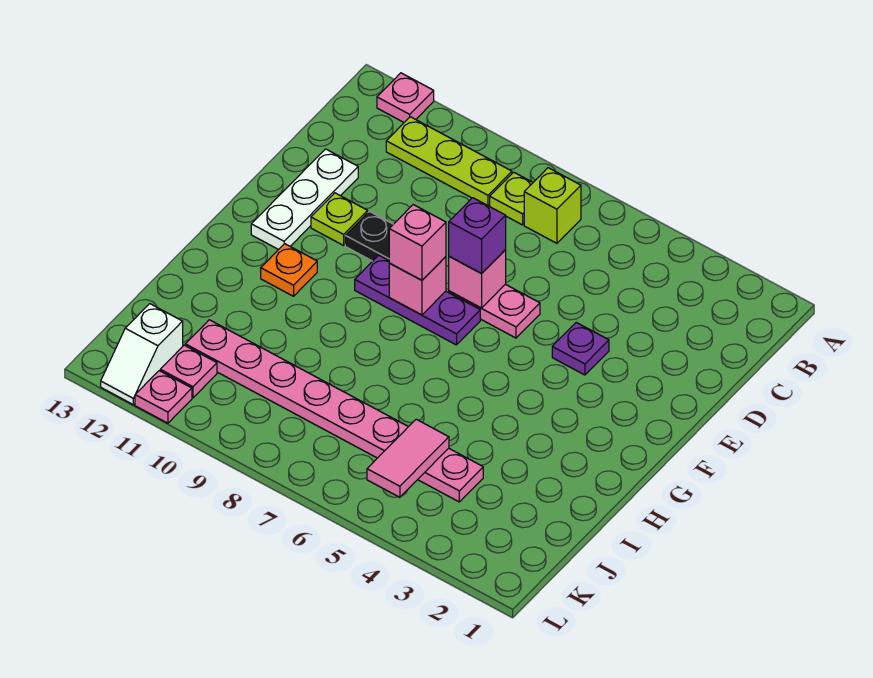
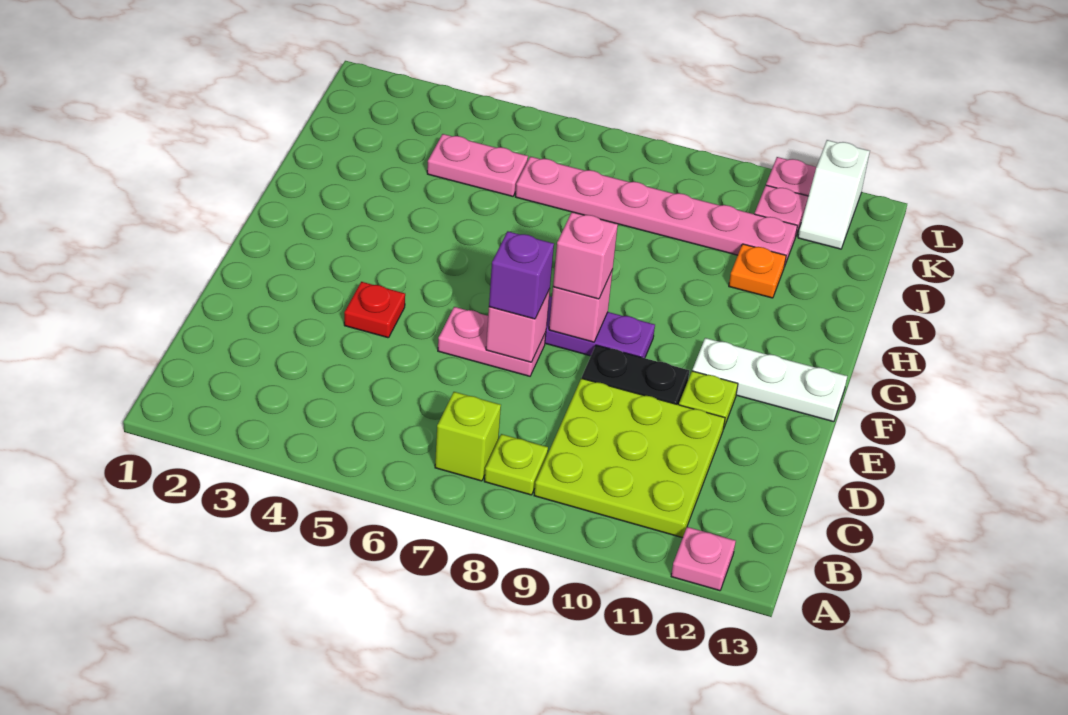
lime plate B9:B11 level 1 -> lime plate B9:D11 level 1
white plate D12:F12 level 1 -> white plate F11:F13 level 1
purple plate E4 level 1 -> red plate E4 level 1
orange plate G11 level 1 -> orange plate I11 level 1
pink tile J5:K5 level 2 -> none
white slope K12:L12 level 1 top K -> white slope K12:L12 level 1 top L

